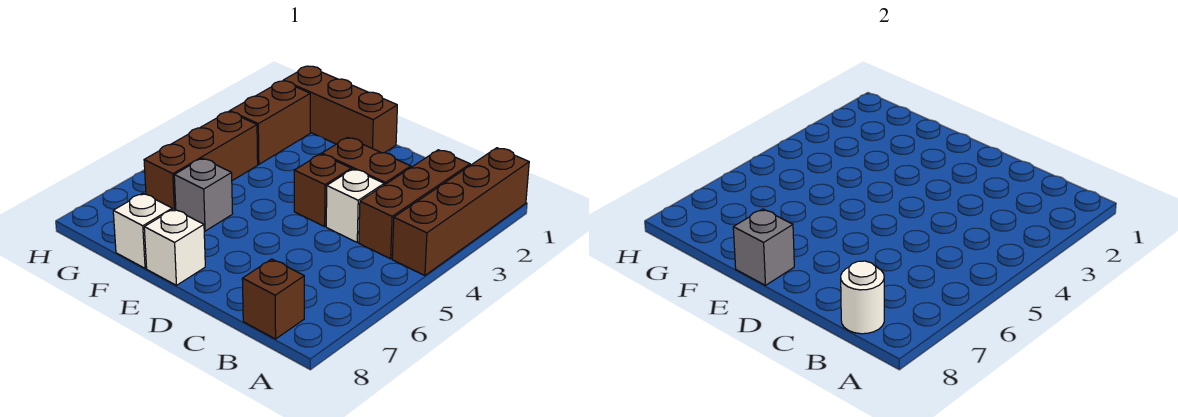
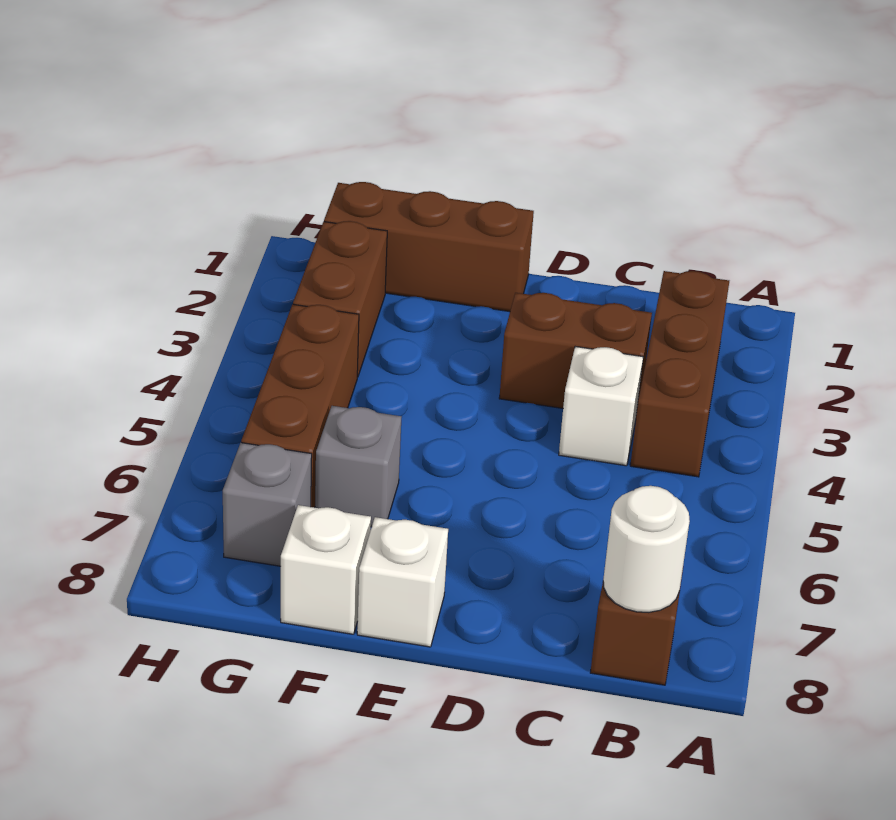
brown brick A1:A4 level 1 -> none
brown brick D4 level 1 -> none
grey brick E8 level 2 -> grey brick G7 level 1

